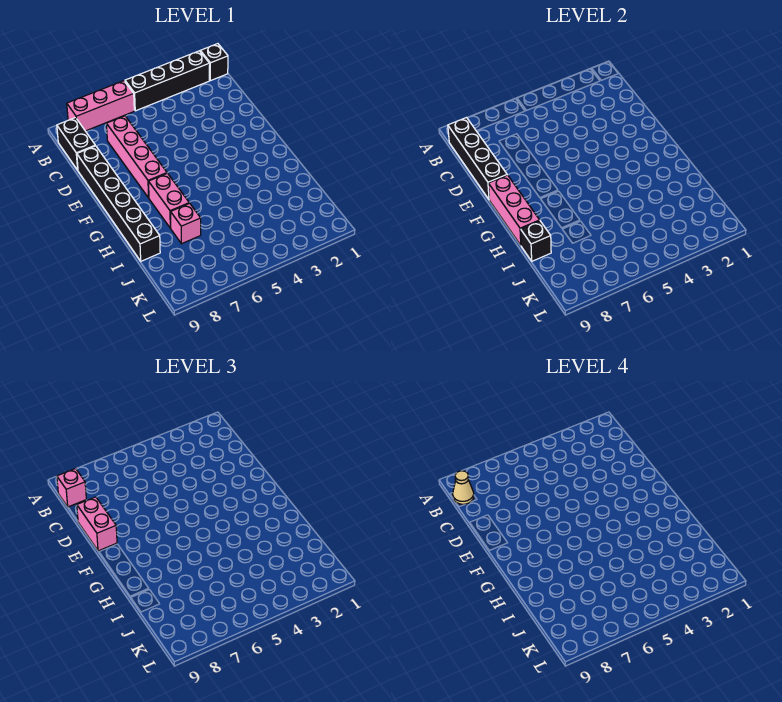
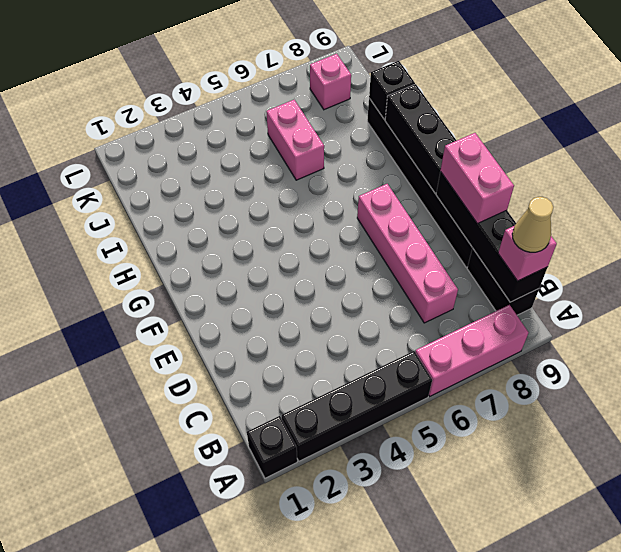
pink brick F9:H9 level 2 -> black brick F9:H9 level 2
pink brick G7:H7 level 1 -> pink brick I6:J6 level 1
pink brick I7 level 1 -> pink brick K8 level 1

